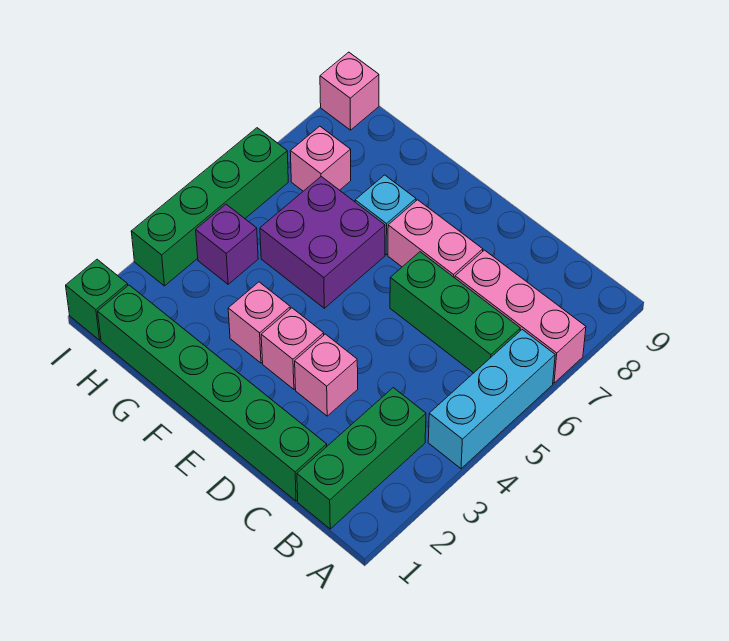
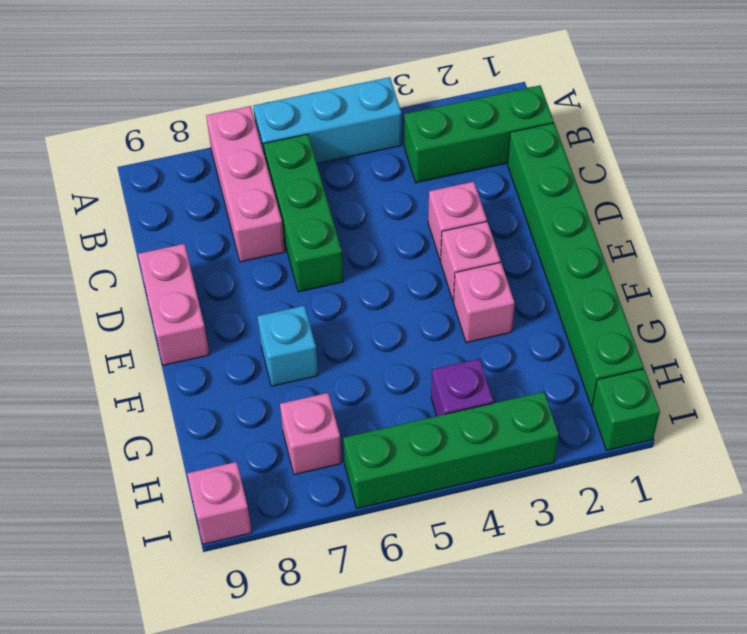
pink brick D7:E7 level 1 -> pink brick D9:E9 level 1
purple brick F5:G6 level 1 -> none

